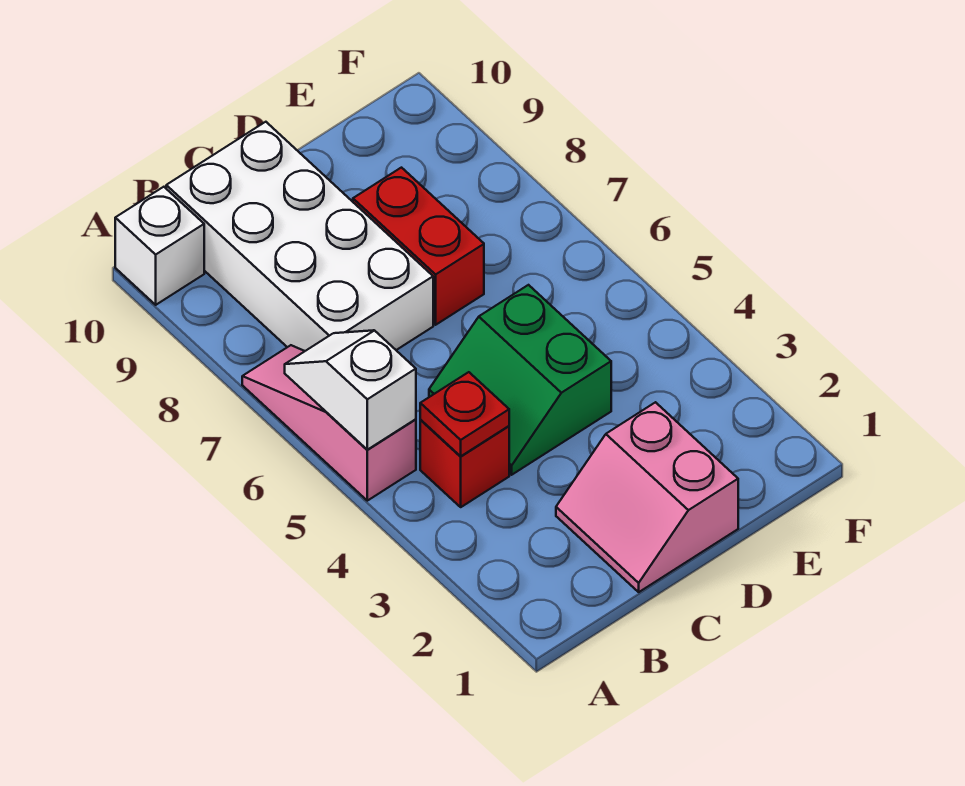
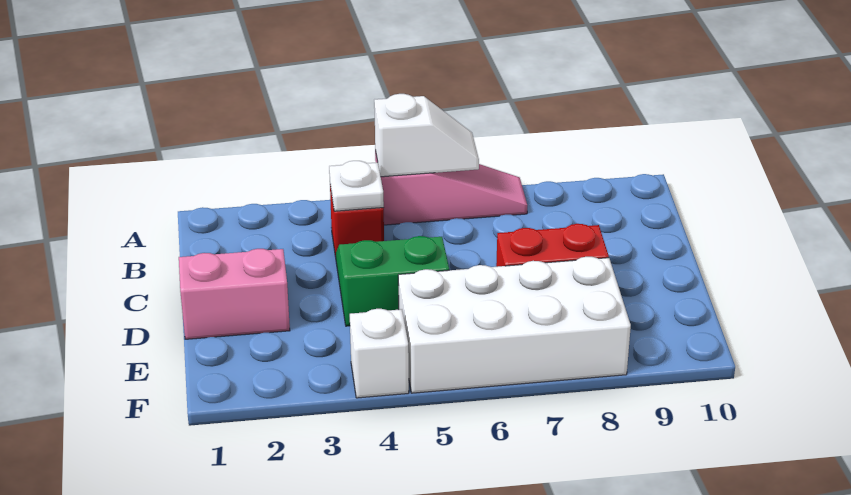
white brick A10 level 1 -> white brick F4 level 1
red plate B4 level 2 -> white plate B4 level 2
white brick B7:C10 level 1 -> white brick E5:F8 level 1

